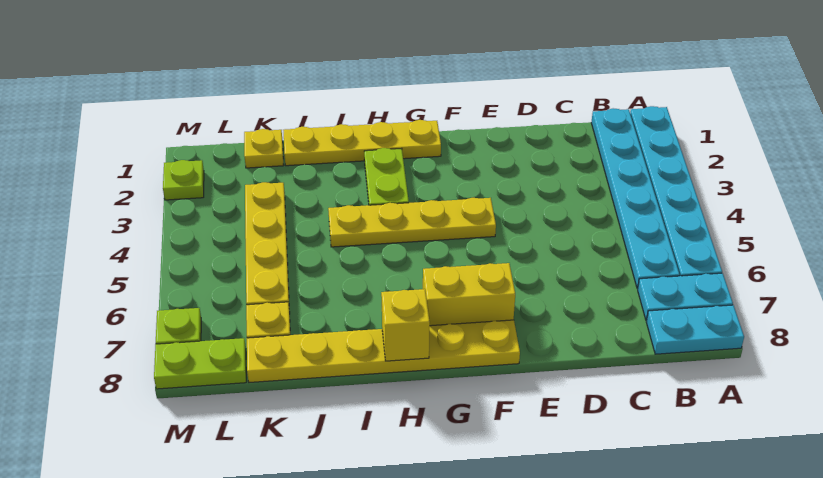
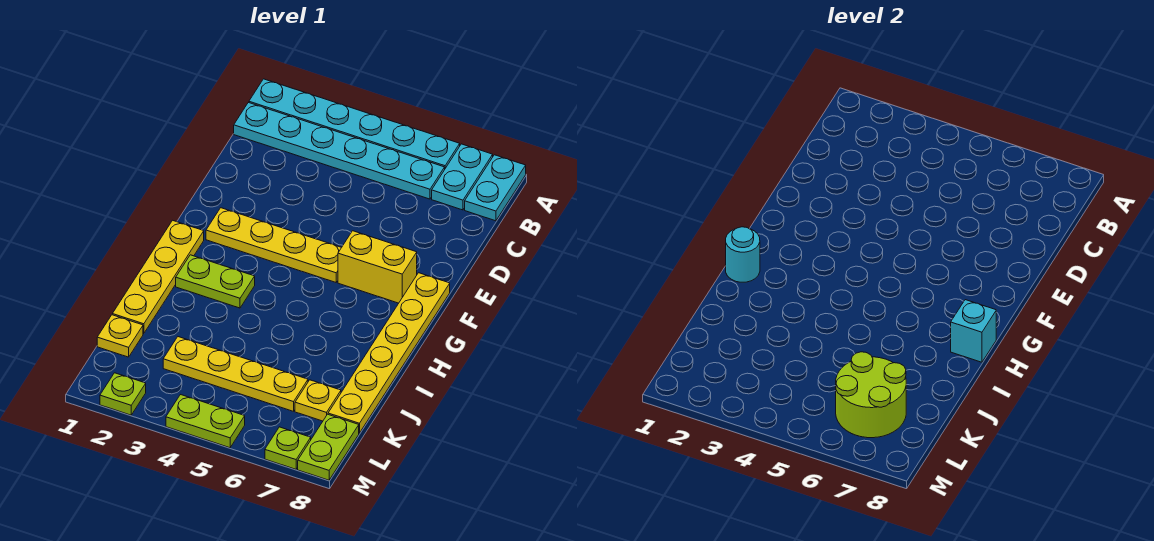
yellow plate F4:I4 level 1 -> yellow plate F2:F5 level 1
yellow brick F7:G7 level 1 -> yellow brick F6:F7 level 1
none -> cyan round brick H1 level 2
yellow brick H8 level 2 -> cyan brick H8 level 2
none -> lime round brick K6:L7 level 2
none -> lime plate M4:M5 level 1

